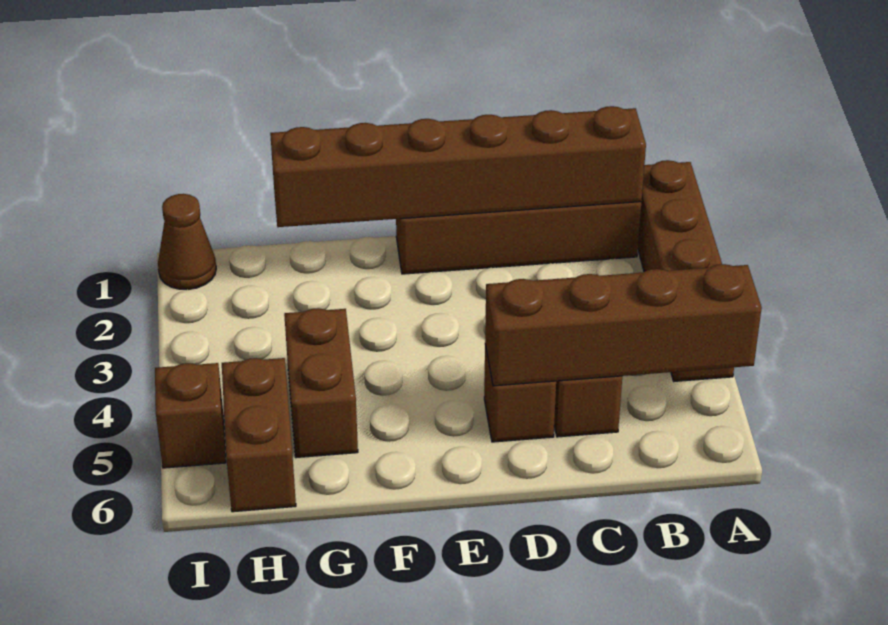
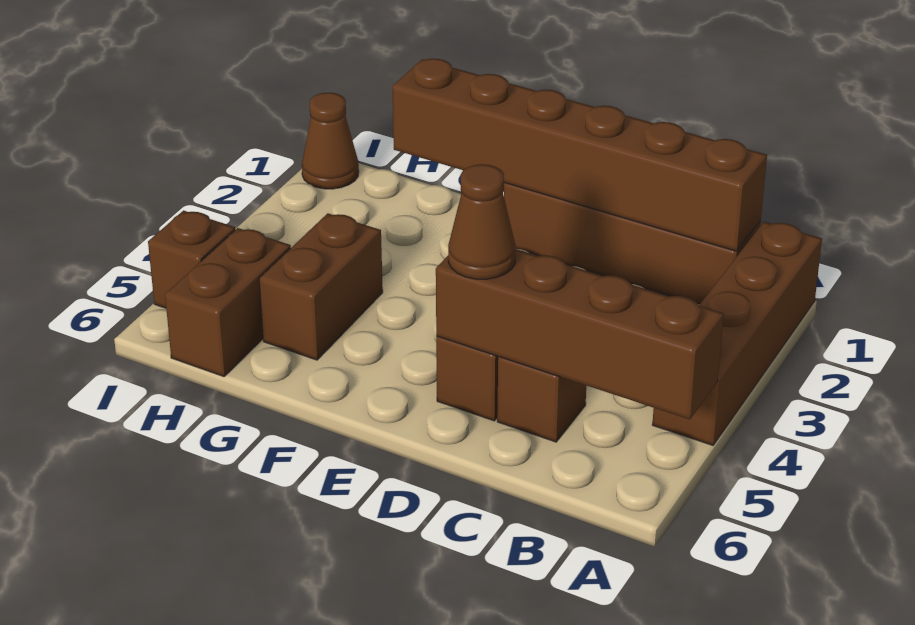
none -> brown cone D5 level 3

